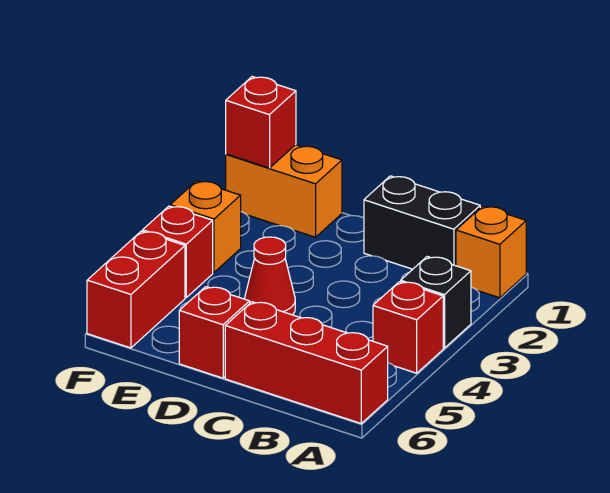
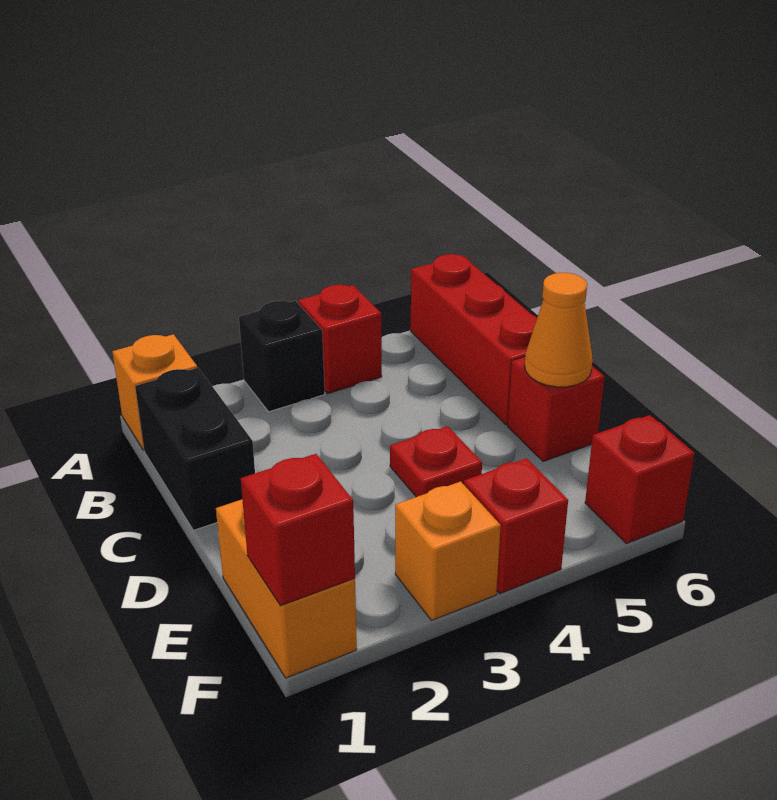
red cone D4 level 1 -> red plate D4 level 1
none -> orange cone D6 level 2
red brick F5:F6 level 1 -> red brick F6 level 1

